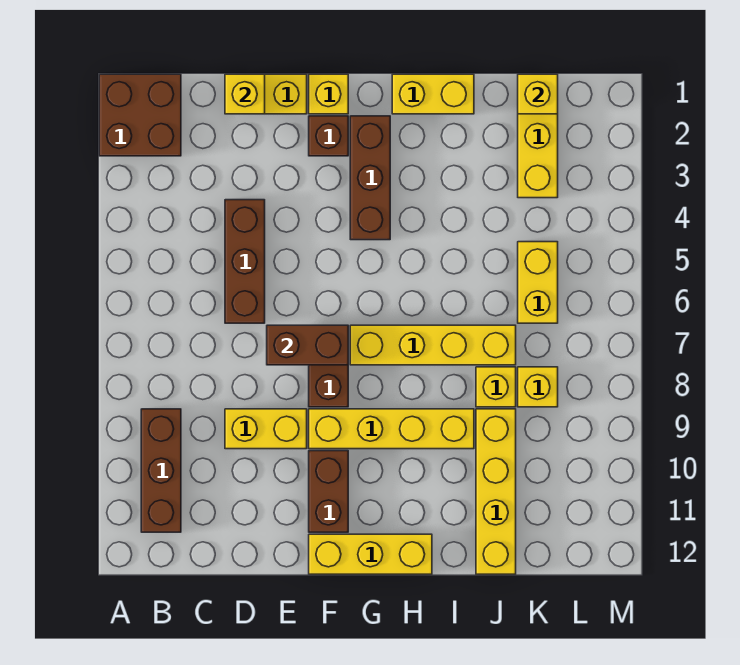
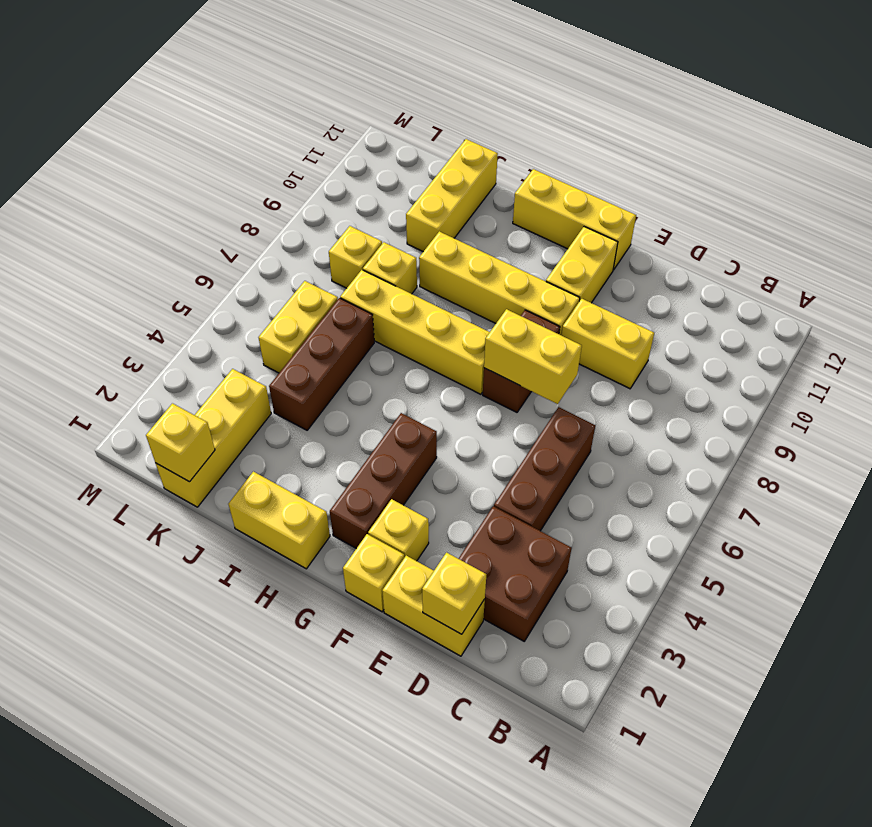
brown brick A1:B2 level 1 -> brown brick C2:D3 level 1
brown brick B9:B11 level 1 -> brown brick J4:J6 level 1
brown brick E7:F7 level 2 -> yellow brick E7:F7 level 2
brown brick F2 level 1 -> yellow brick F2 level 1
brown brick F10:F11 level 1 -> yellow brick F10:F11 level 1
yellow brick J9:J12 level 1 -> yellow brick J10:J12 level 1

